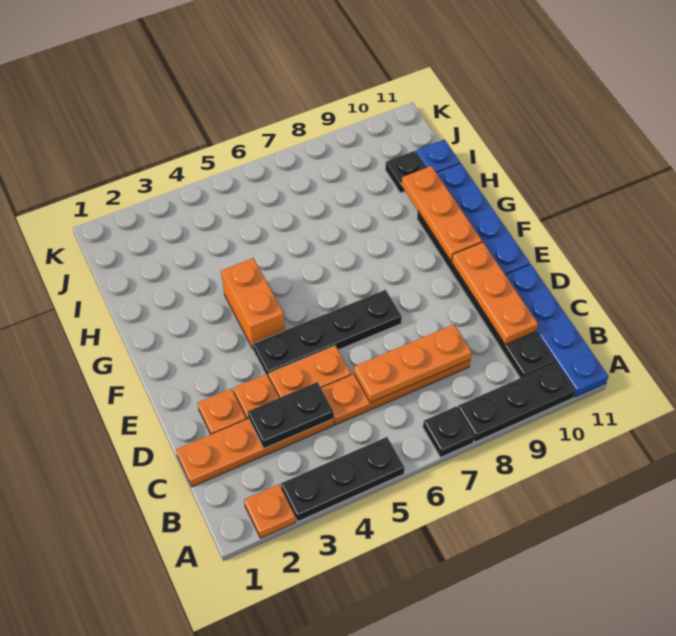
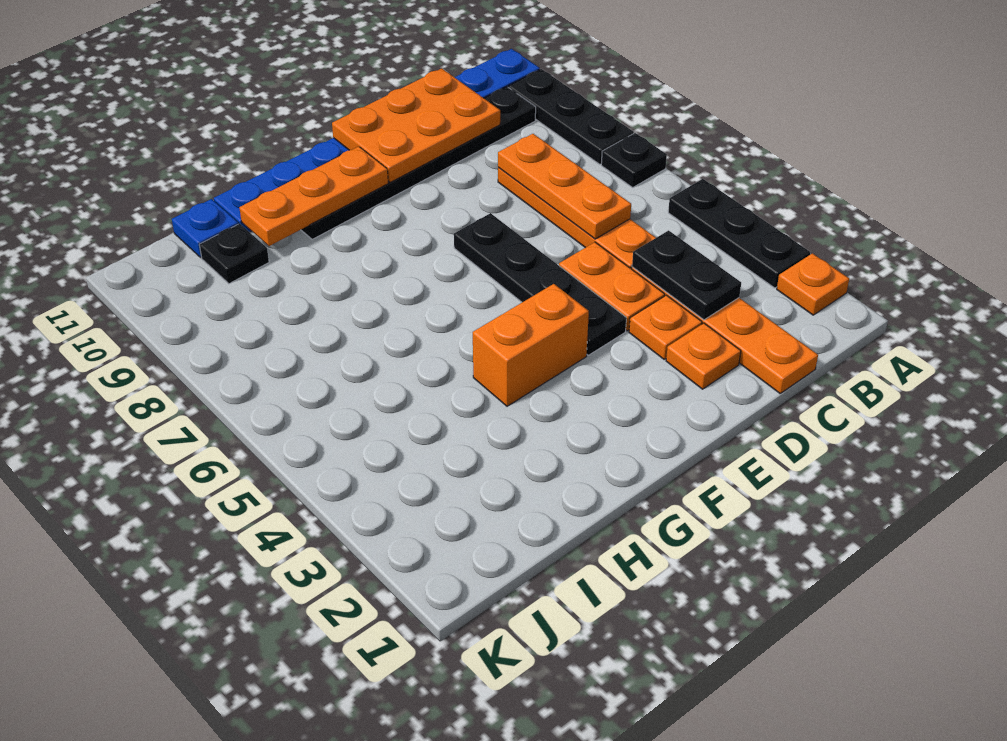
orange plate C10:E10 level 2 -> orange plate C10:E11 level 2

